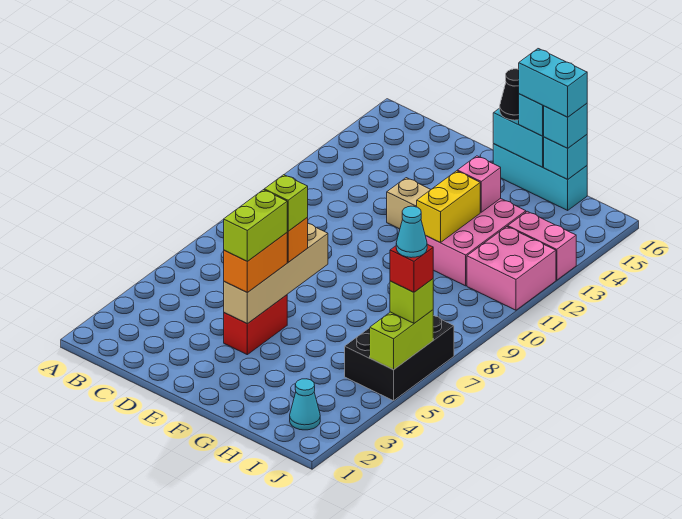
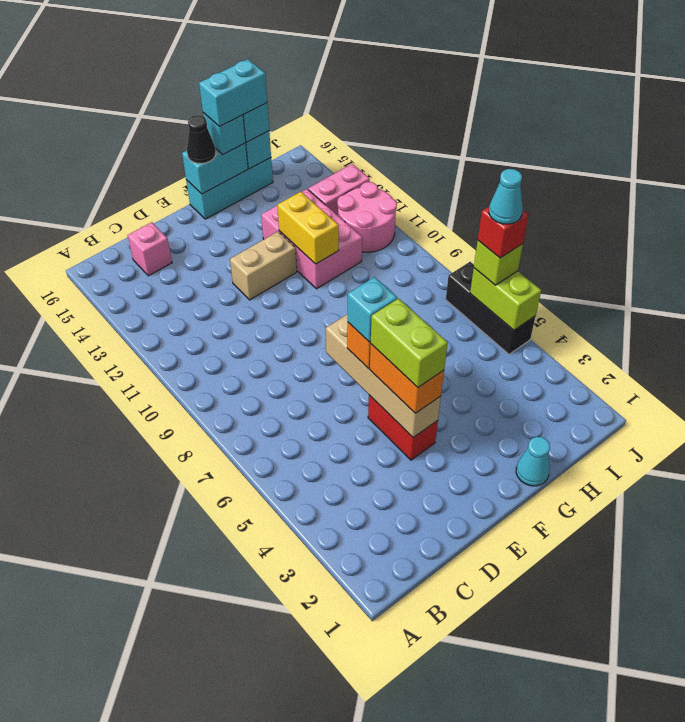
lime brick E6 level 4 -> cyan brick E6 level 4
pink brick G13 level 2 -> pink brick C15 level 1
cyan cone I2 level 1 -> cyan cone G1 level 1
black brick I5:J7 level 1 -> black brick J5:J7 level 1
pink brick I11:J12 level 1 -> pink round brick I11:J12 level 1

